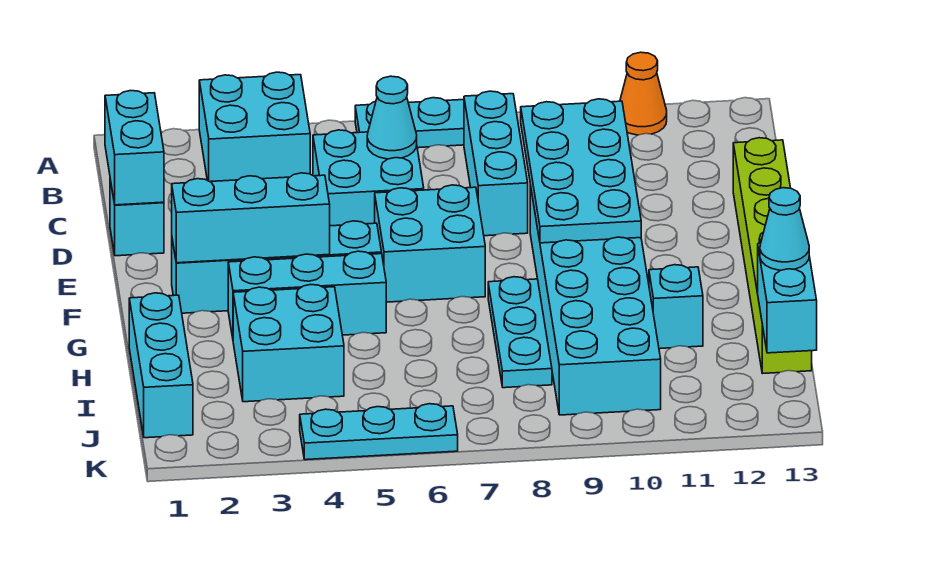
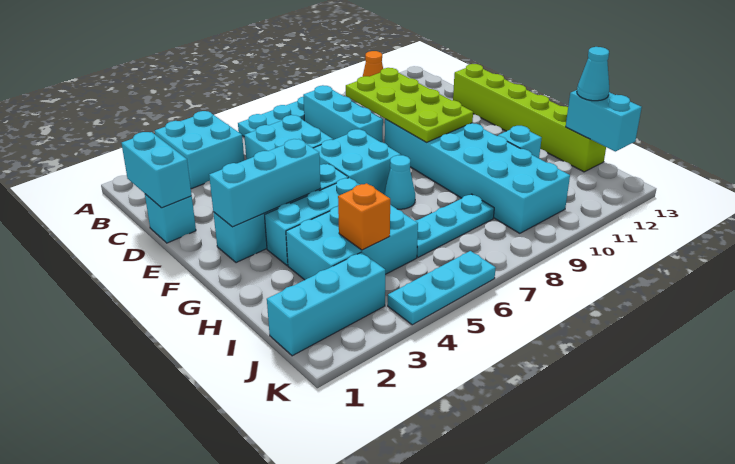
cyan cone C6 level 2 -> cyan cone G7 level 1
cyan plate C9:F10 level 2 -> lime plate C9:F10 level 2
cyan plate G8:I8 level 1 -> cyan plate I6:I8 level 1
cyan brick H1:J1 level 1 -> cyan brick J1:J3 level 1
cyan brick H3:I4 level 1 -> cyan brick H3:I5 level 1
none -> orange brick I4 level 2

